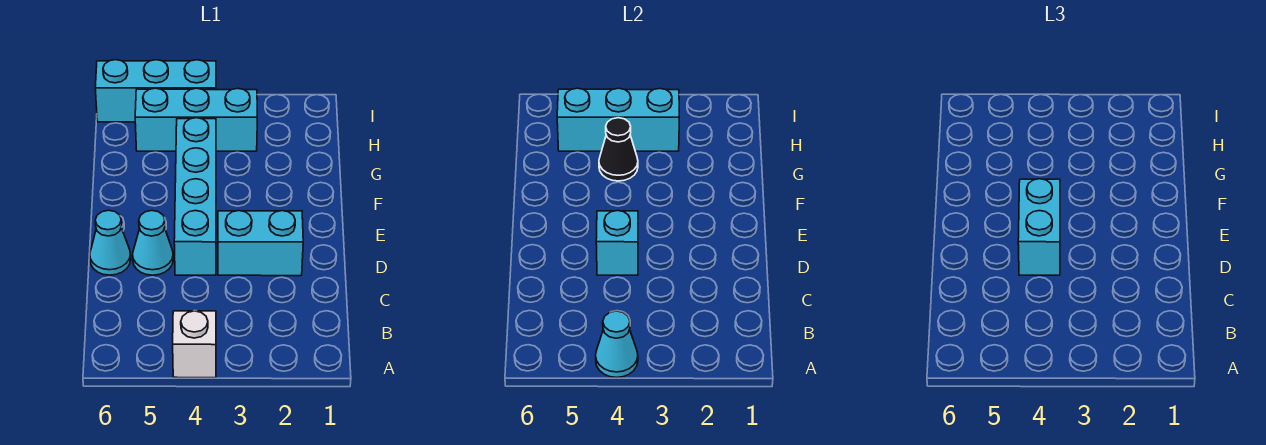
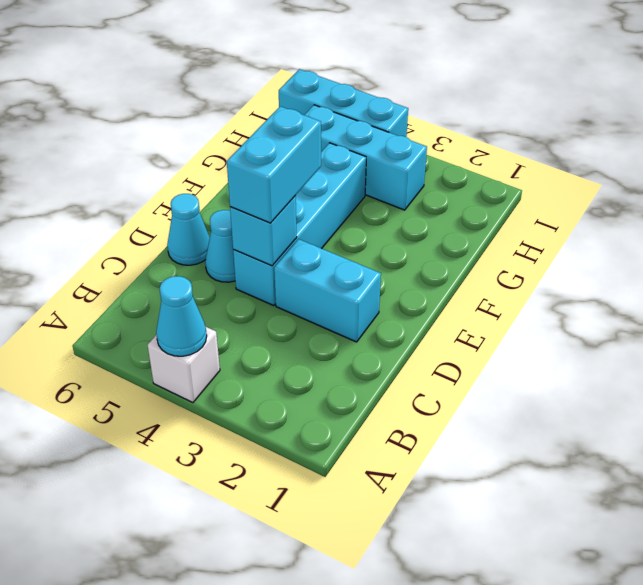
black cone G4 level 2 -> none
cyan brick H3:H5 level 2 -> none

